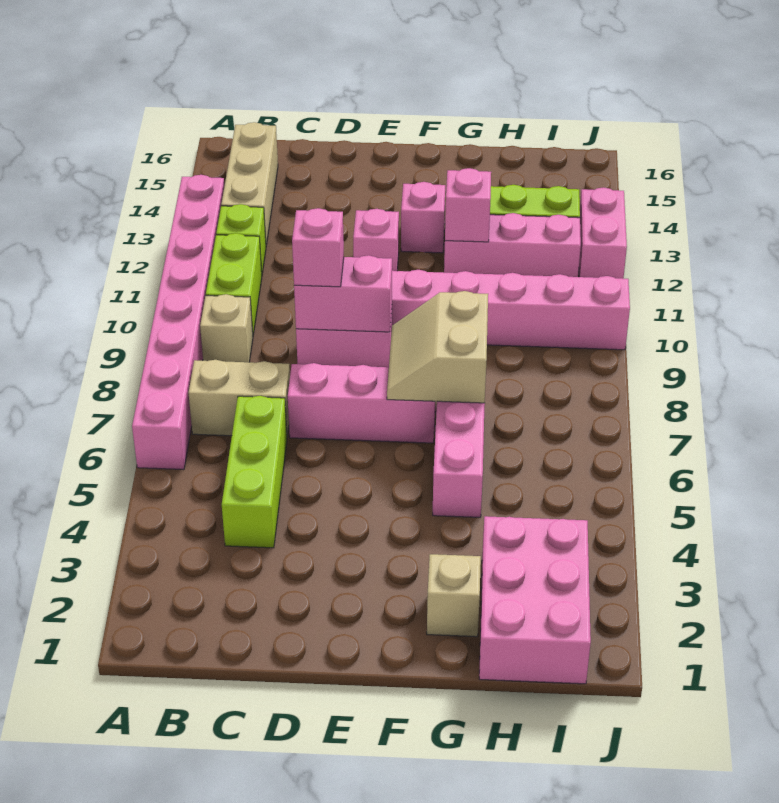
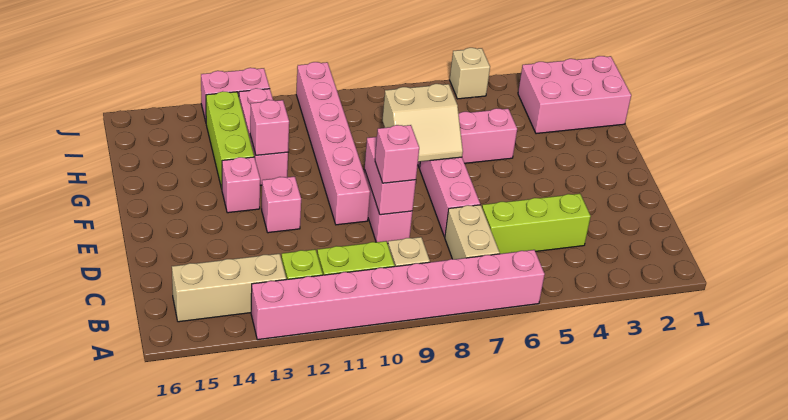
tan brick G2 level 1 -> tan brick J5 level 1

